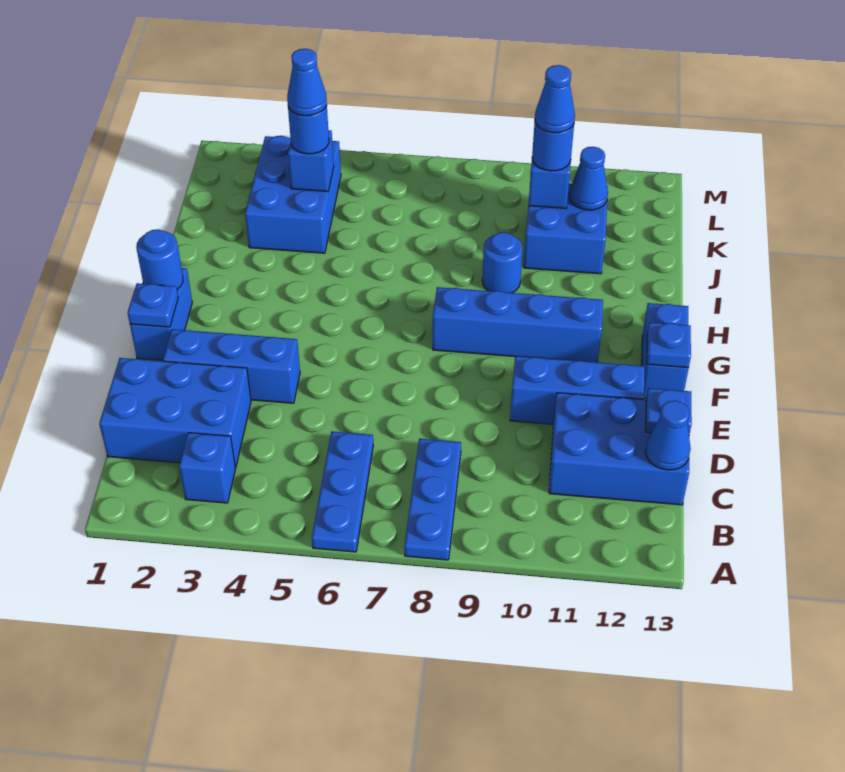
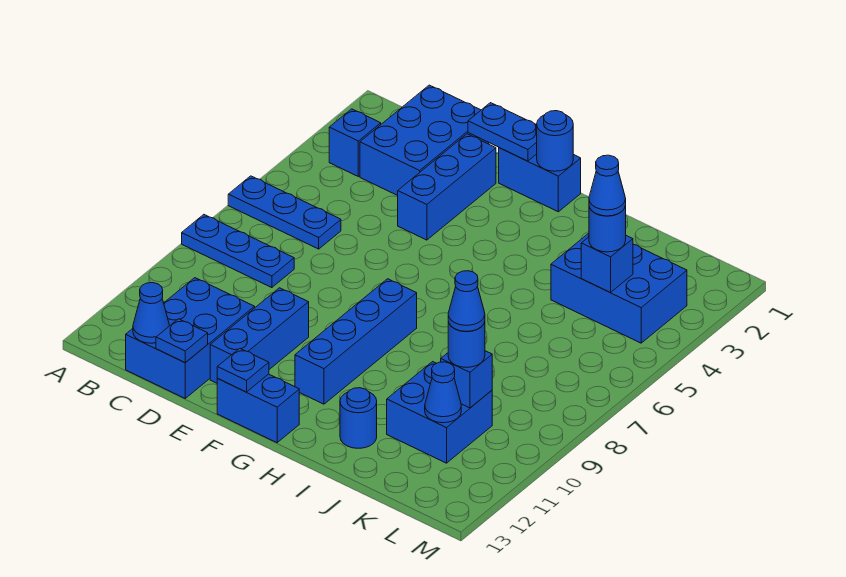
blue plate F1 level 2 -> blue plate E1:F1 level 2
blue round brick I9 level 1 -> blue round brick I12 level 1

